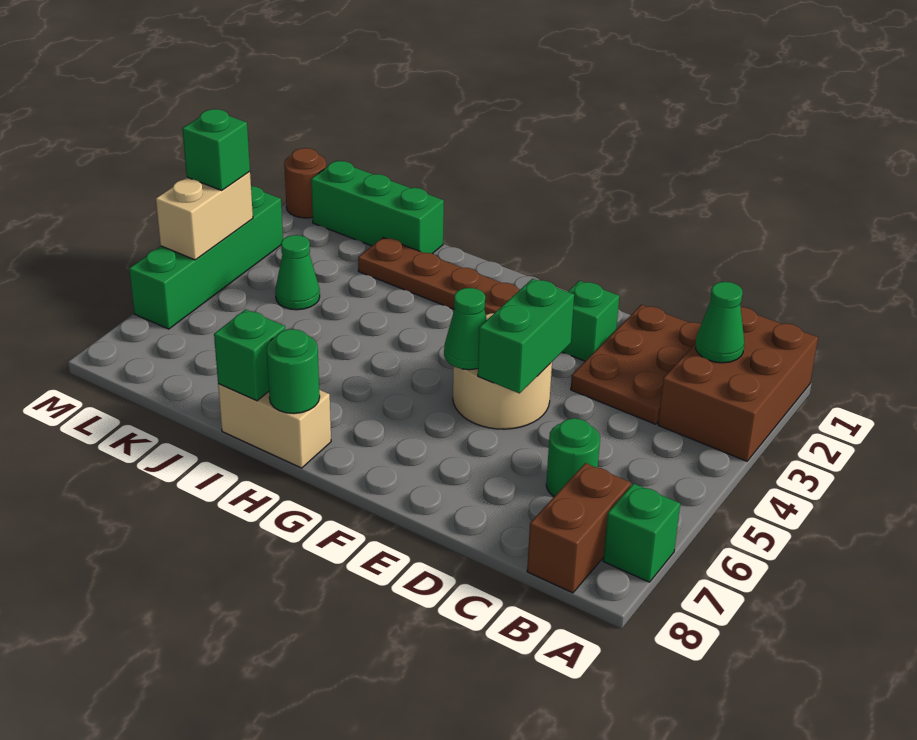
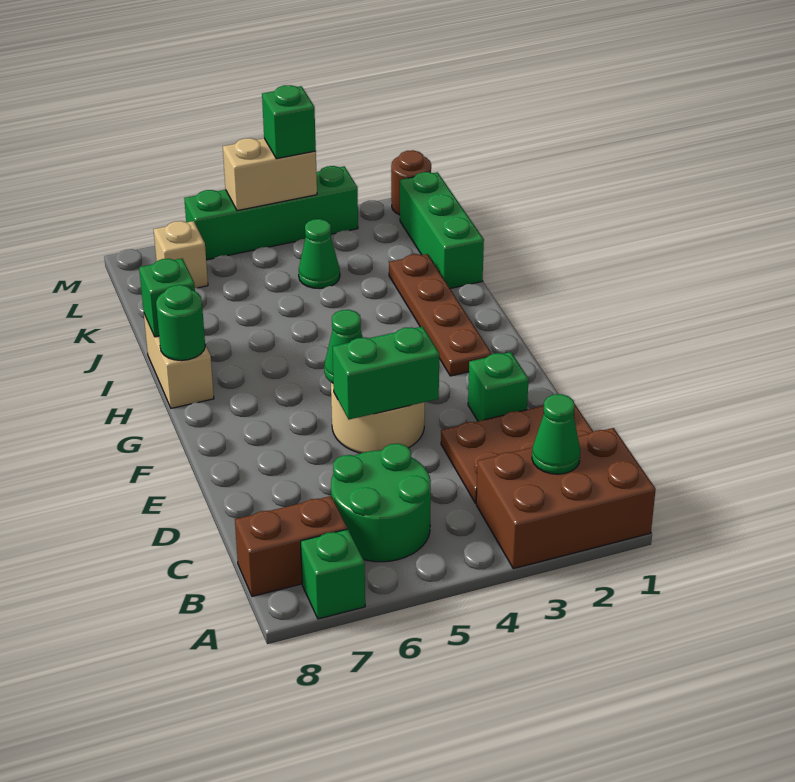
green round brick C6 level 1 -> green round brick B5:C6 level 1
none -> tan brick L7 level 1

